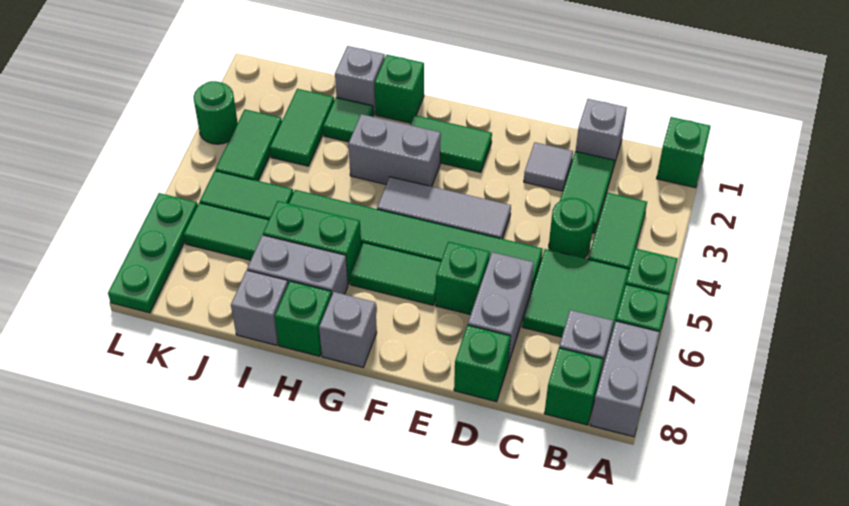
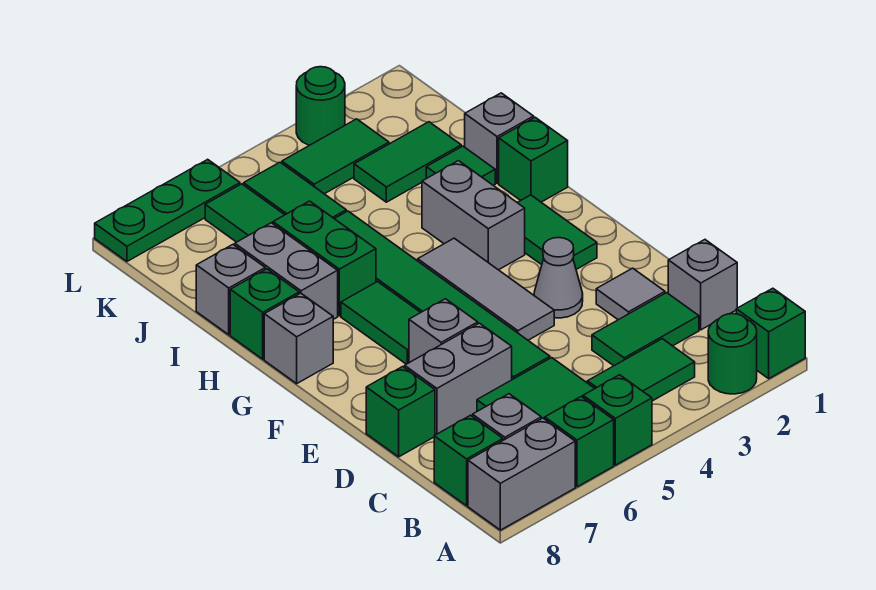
green round brick C4 level 1 -> green round brick A2 level 1
none -> grey cone E3 level 1
green brick E6 level 1 -> grey brick E6 level 1

